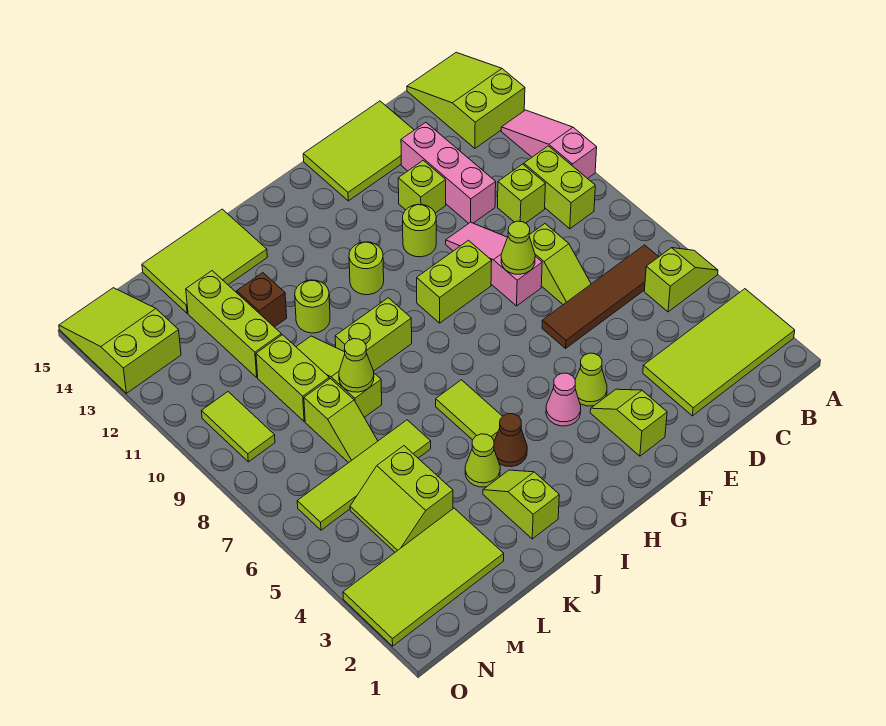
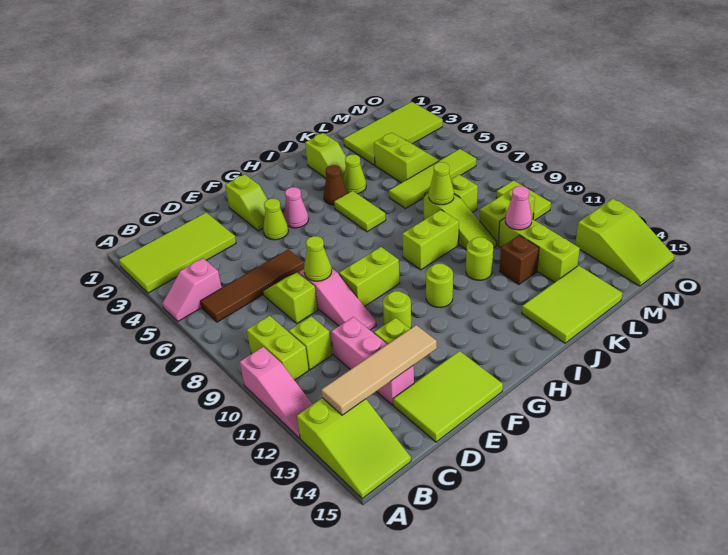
lime slope A5:B5 level 1 top B -> pink slope A5:B5 level 1 top B
none -> tan tile B13:E13 level 2
lime brick L9:L10 level 1 -> lime brick L10:M10 level 1
none -> pink cone L11 level 2

